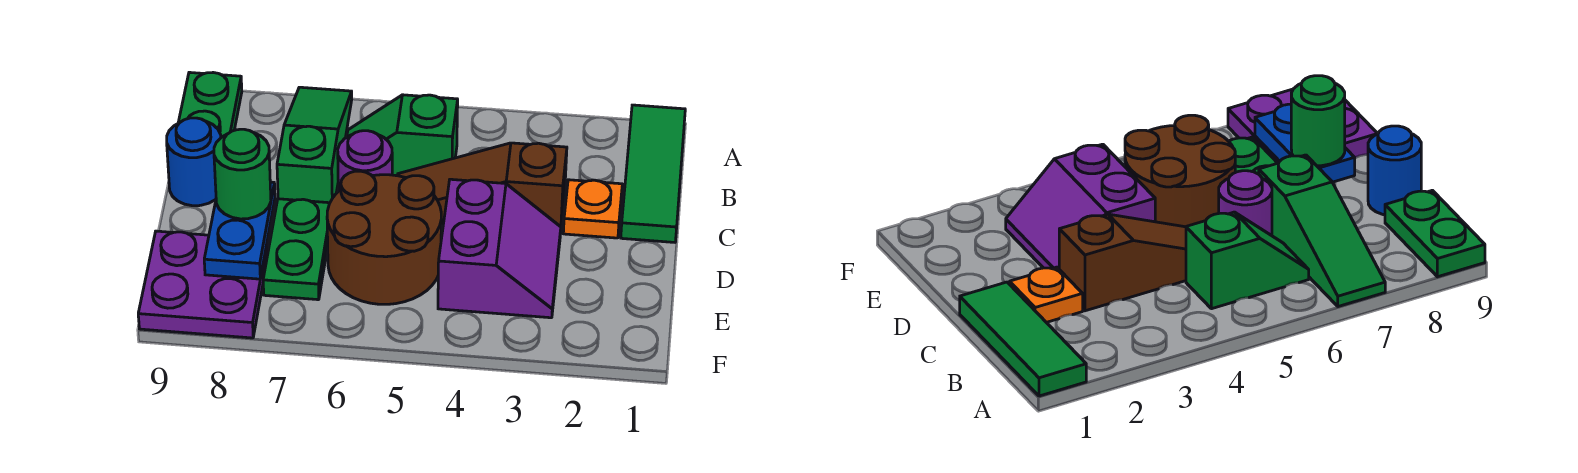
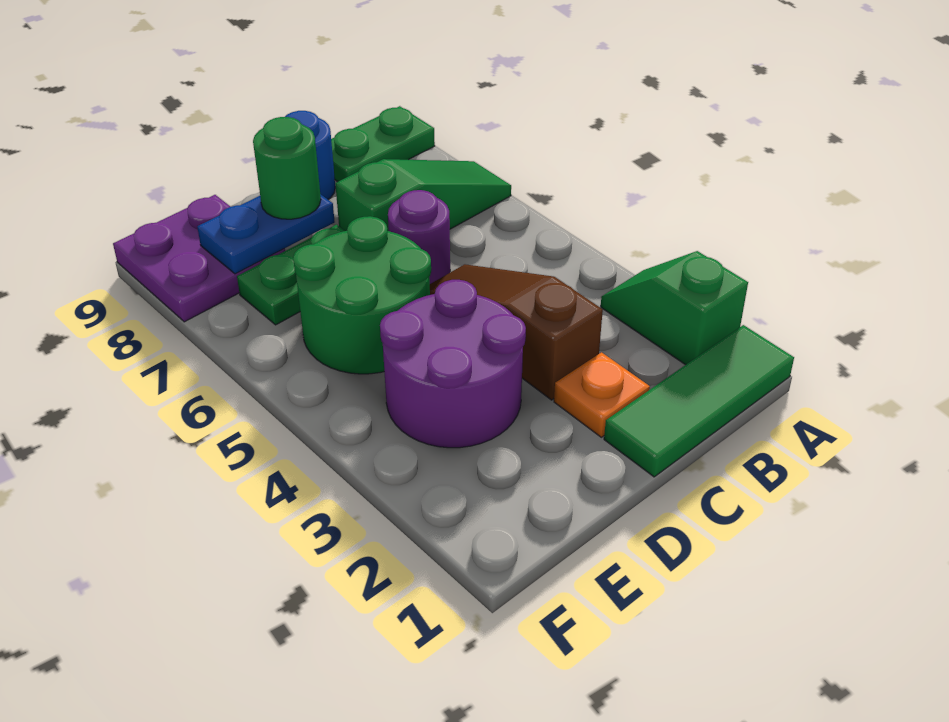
green slope B5:B6 level 1 top 5 -> green slope A2:A3 level 1 top 2
purple slope D3:E4 level 1 top 4 -> purple round brick D3:E4 level 1
brown round brick D5:E6 level 1 -> green round brick D5:E6 level 1

